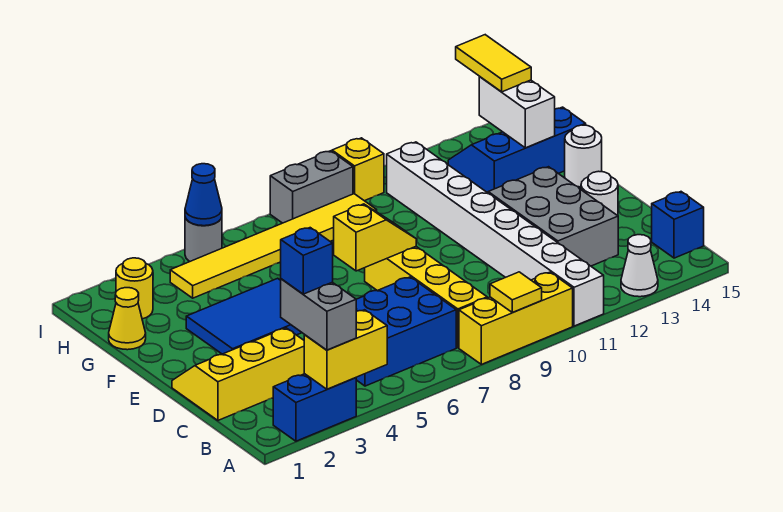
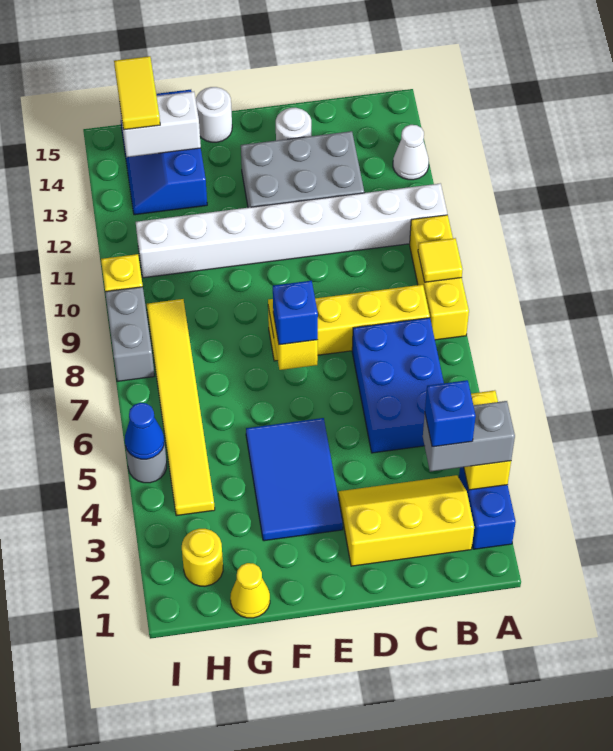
blue brick B15 level 1 -> blue brick E7 level 3
yellow slope C1:D3 level 1 top C -> yellow slope B2:D3 level 1 top 2
yellow tile H14:I14 level 3 -> yellow tile H14:H15 level 3

